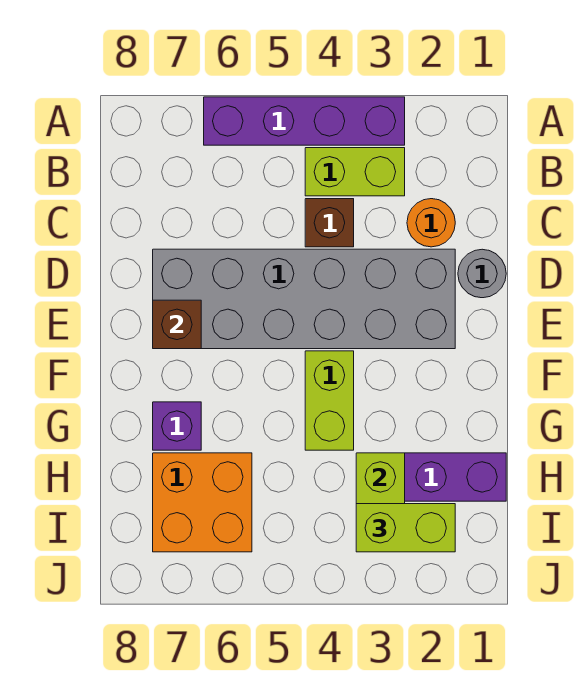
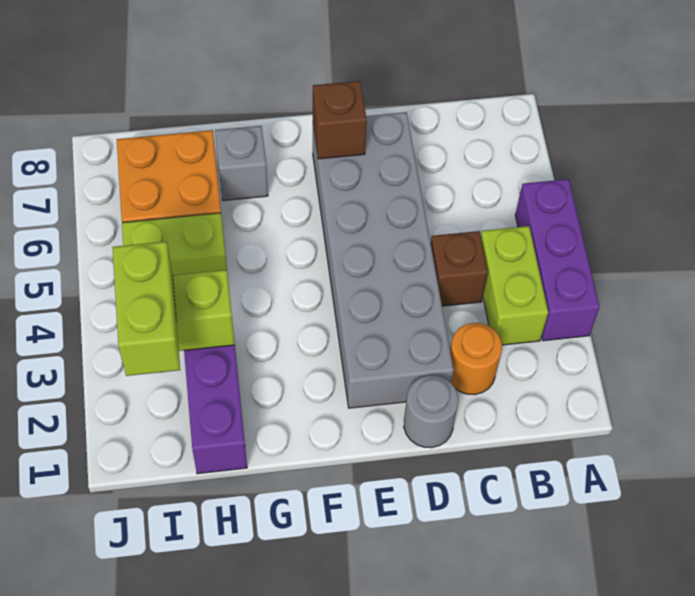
purple brick A3:A6 level 1 -> purple brick A3:A5 level 1
lime brick F4:G4 level 1 -> lime brick H5:I5 level 1
purple brick G7 level 1 -> grey brick G7 level 1

